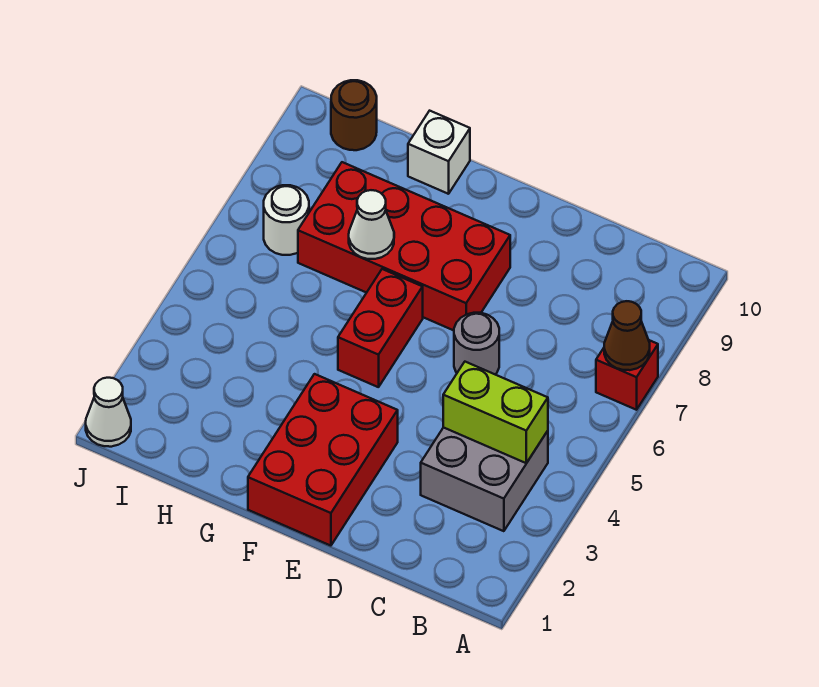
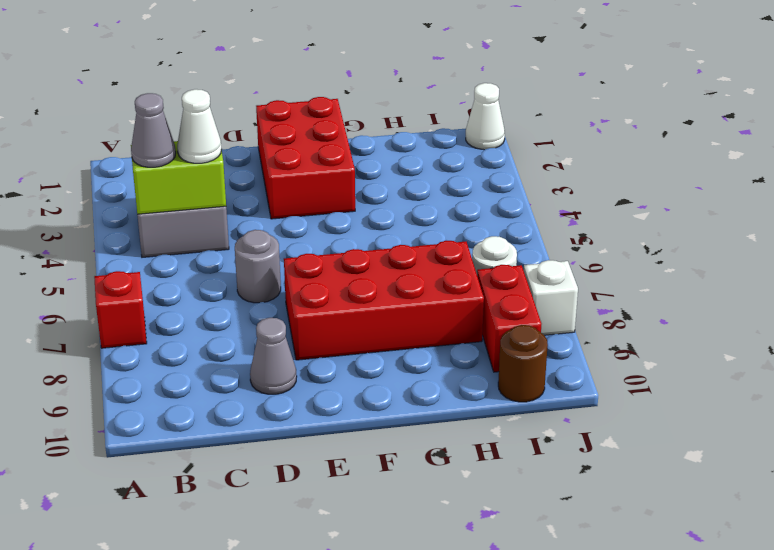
brown cone A7 level 2 -> none
none -> grey cone B4 level 3
none -> grey cone D9 level 1
red brick F5:F6 level 1 -> red brick I8:I9 level 1
white cone G7 level 2 -> white cone C4 level 3
white brick G10 level 1 -> white brick J8 level 1

